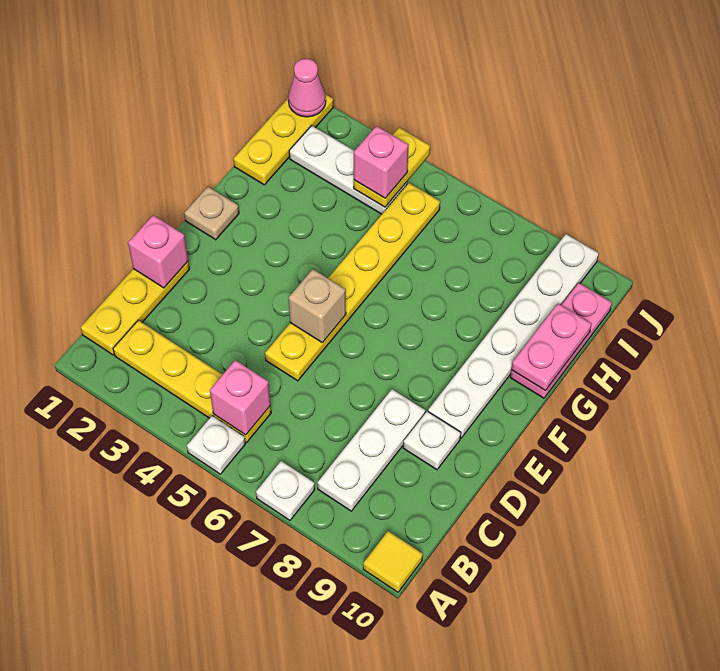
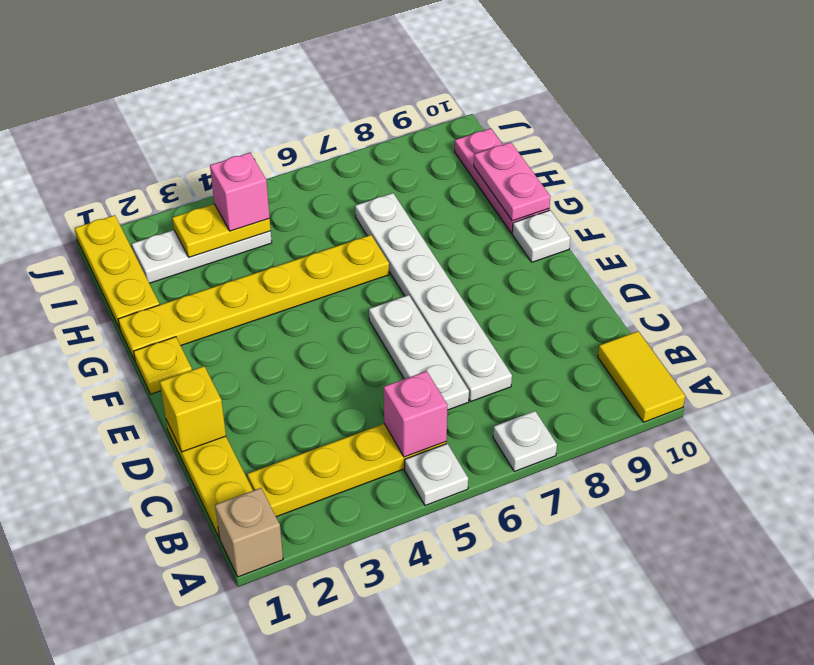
yellow tile A10 level 1 -> yellow tile A10:B10 level 1
white plate B8:D8 level 1 -> white plate C6:E6 level 1
pink brick D1 level 2 -> yellow brick D1 level 2
yellow plate D5:I5 level 1 -> yellow plate G1:G6 level 1
white plate D9 level 1 -> white plate F10 level 1
tan brick E5 level 2 -> tan brick A1 level 1
white plate E9:J9 level 1 -> white plate C7:H7 level 1
tan plate F1 level 1 -> yellow plate F1 level 1
yellow plate I4:J4 level 2 -> yellow plate I3:I4 level 2
pink cone J1 level 2 -> none

